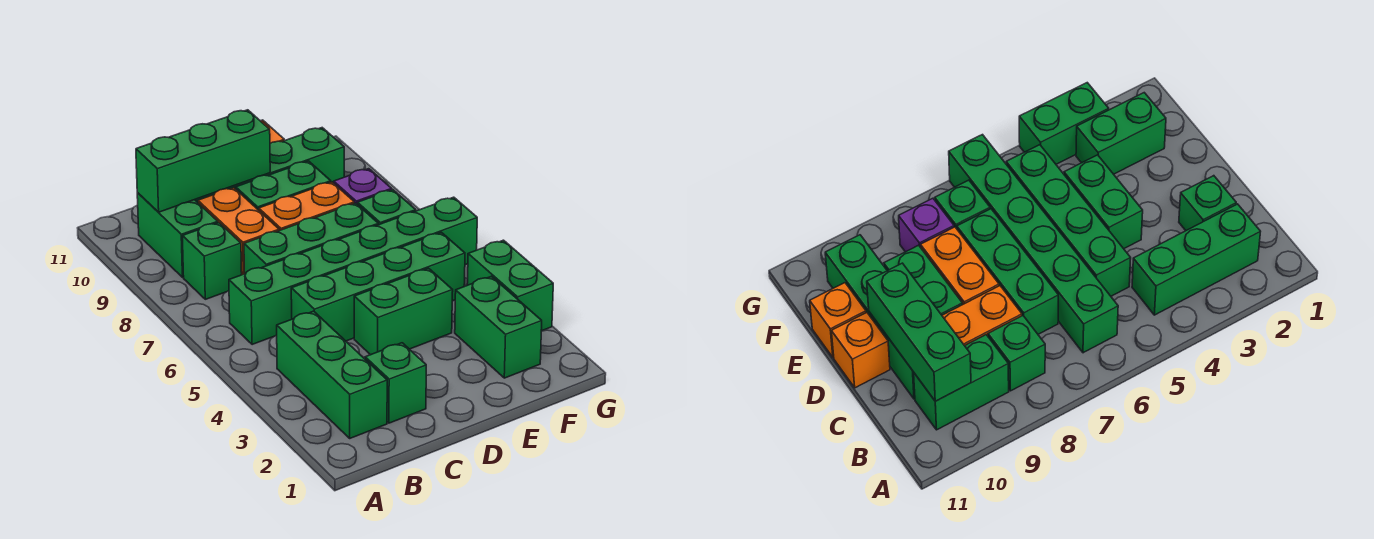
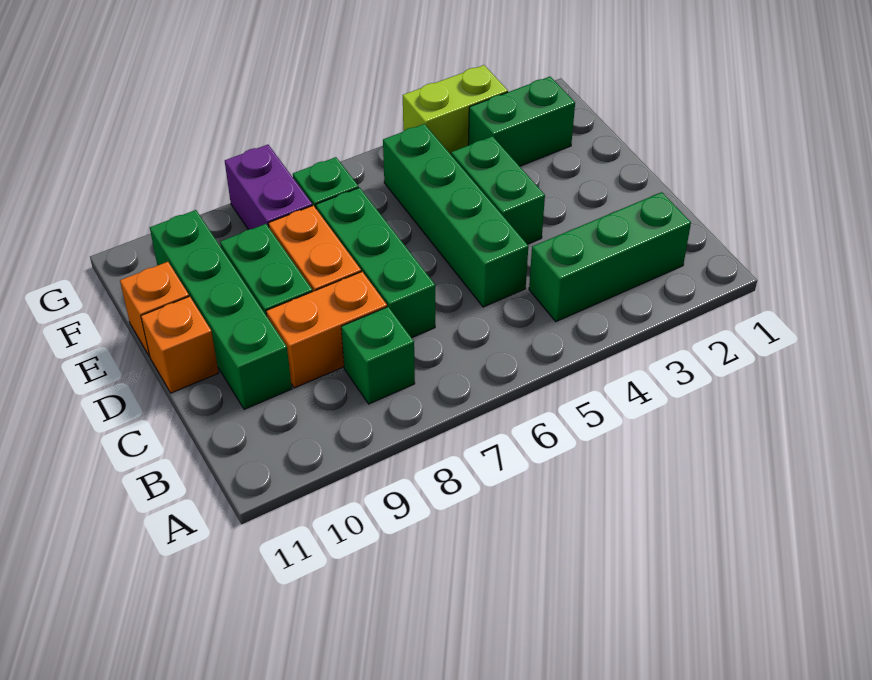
green brick B6:G6 level 1 -> none
green brick B9:B10 level 1 -> none
green brick B10:D10 level 2 -> none
green brick C2 level 1 -> none
purple brick F8 level 1 -> purple brick F8:G8 level 1
green brick G3:G4 level 1 -> lime brick G3:G4 level 1

